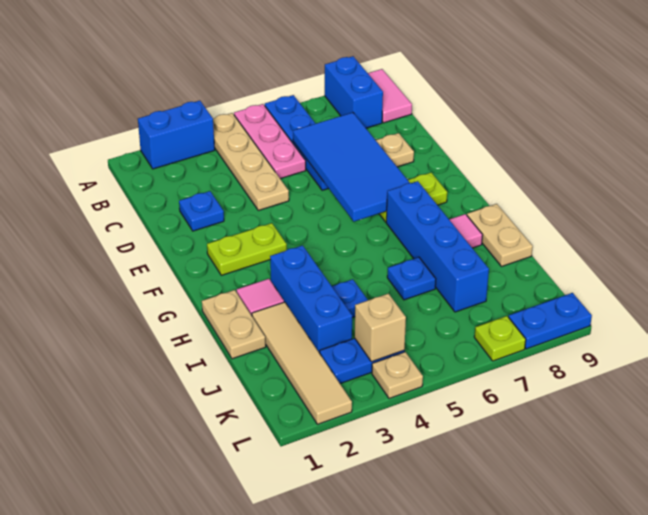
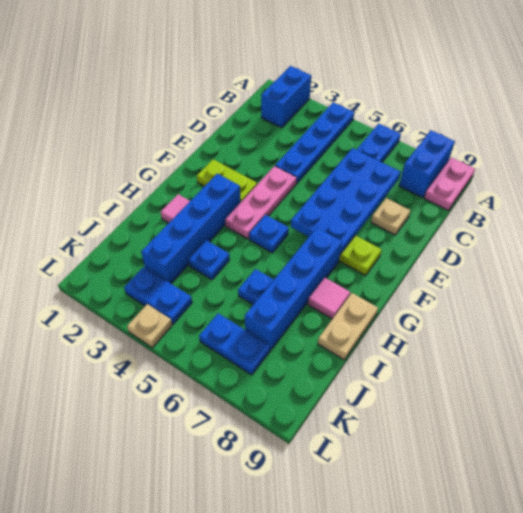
blue brick A2:A3 level 1 -> blue brick A2:B2 level 1
tan plate A4:D4 level 1 -> blue plate A4:D4 level 1
pink plate A5:C5 level 1 -> pink plate E4:G4 level 1
pink tile A9:B9 level 1 -> pink plate A9:B9 level 1
blue tile C6:F7 level 2 -> blue plate C6:F7 level 2
blue plate D2 level 1 -> blue plate G5 level 1
tan plate H1:I1 level 1 -> none
blue brick H3:J3 level 1 -> blue brick G3:J3 level 1
tan tile I2:L2 level 1 -> none
tan brick K4 level 2 -> none
lime plate L7 level 1 -> none
blue plate L8:L9 level 1 -> blue plate K6:K7 level 1

